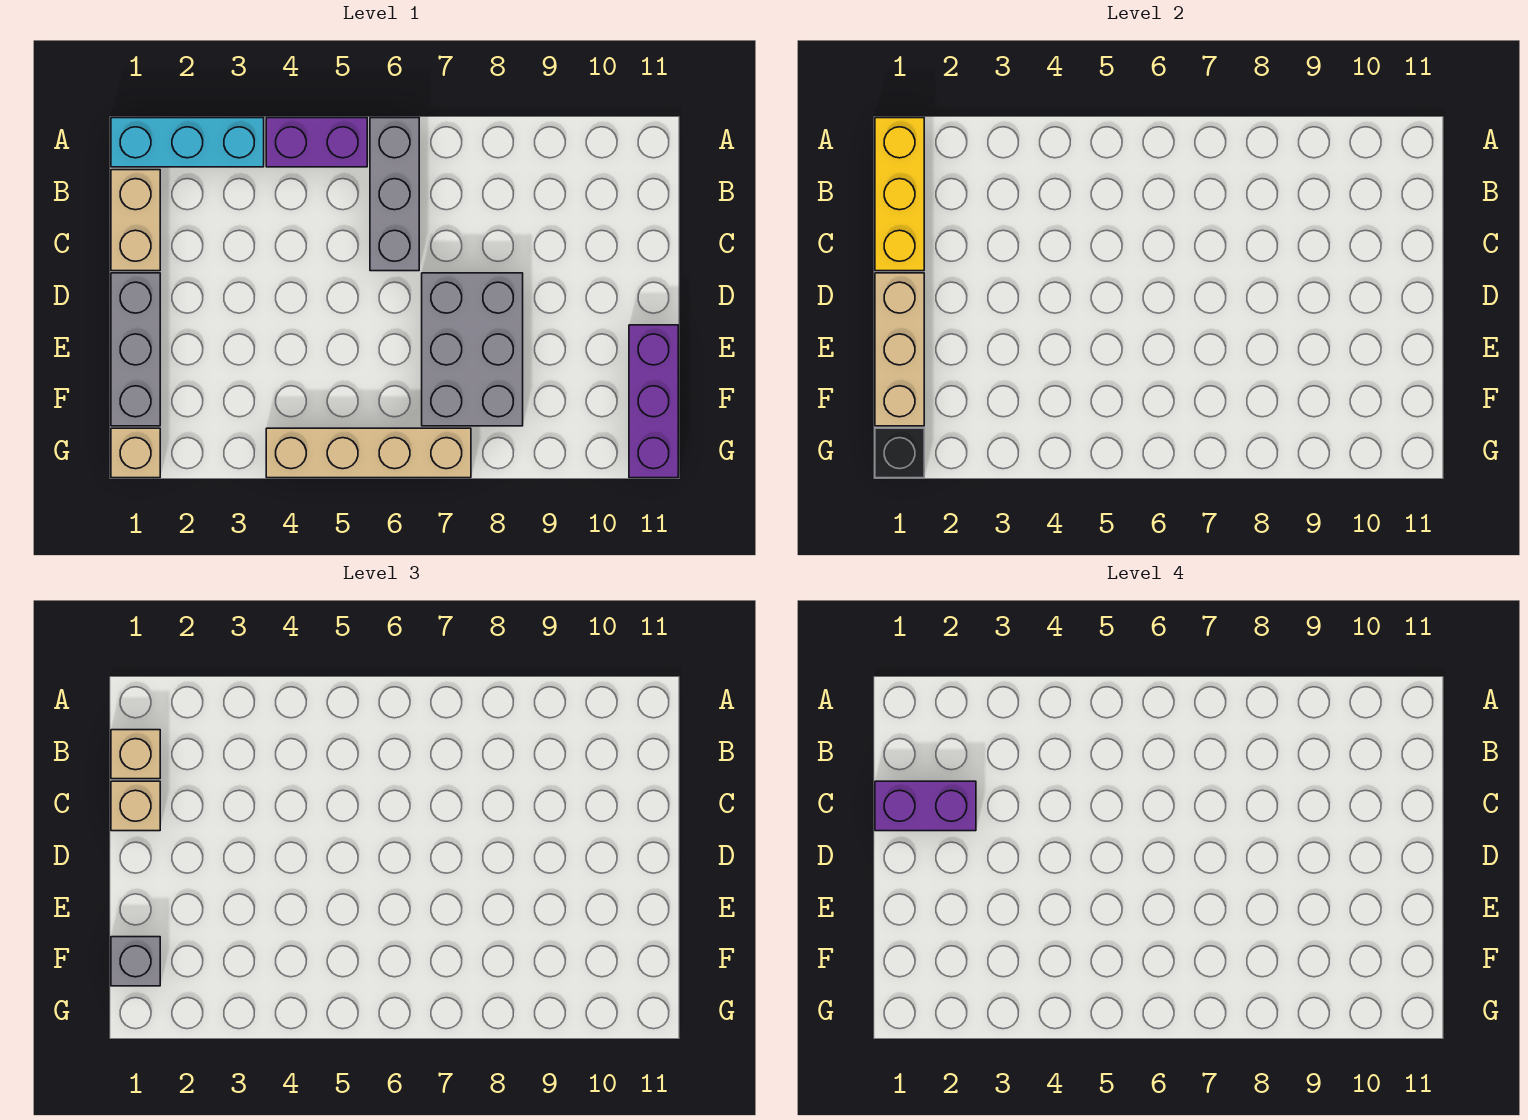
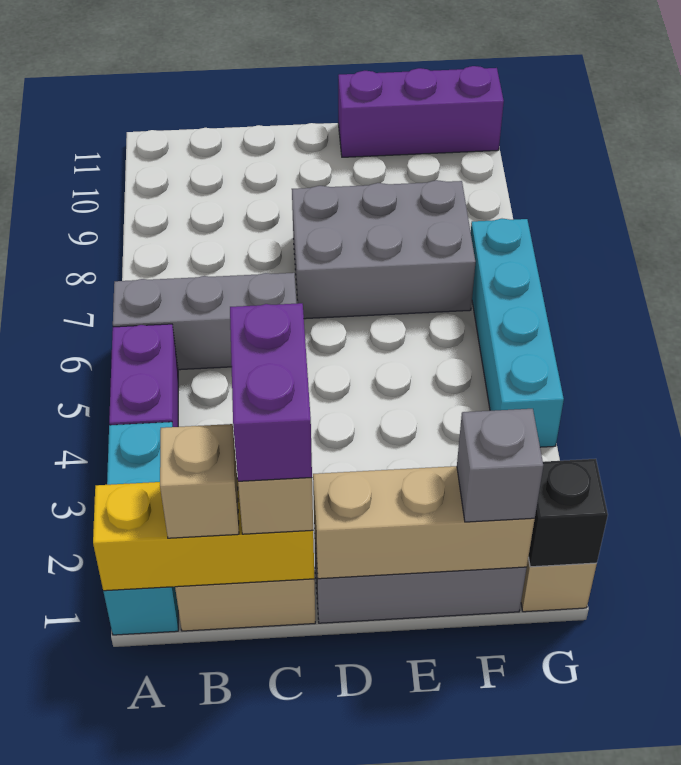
tan brick G4:G7 level 1 -> cyan brick G4:G7 level 1

